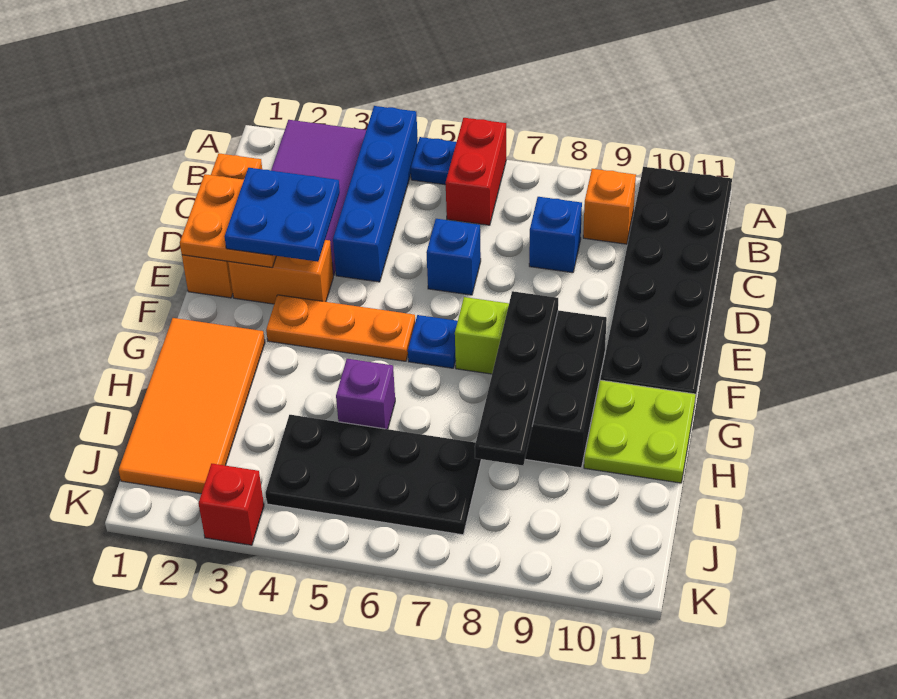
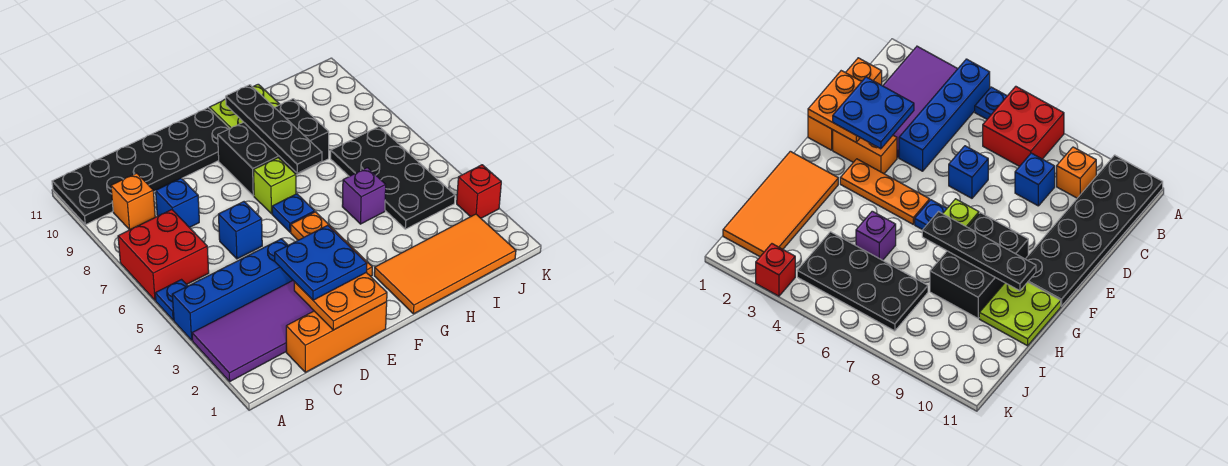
red brick A6:B6 level 1 -> red brick A6:B7 level 1
black plate F8:I8 level 2 -> black plate G7:G10 level 2

